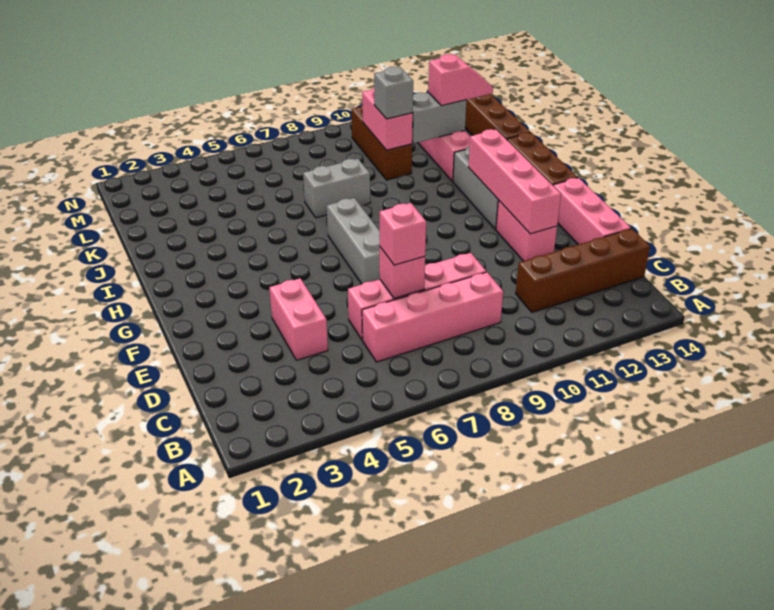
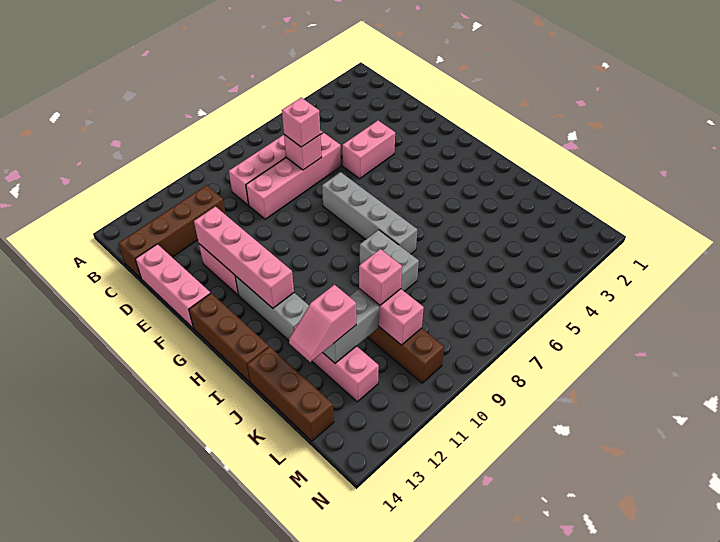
pink brick D4:E4 level 1 -> pink brick E4:E5 level 1
grey brick F7:H7 level 1 -> grey brick F7:I7 level 1
grey brick J7:J8 level 1 -> grey brick I8:J8 level 1
grey brick K10 level 3 -> pink brick K10 level 3

